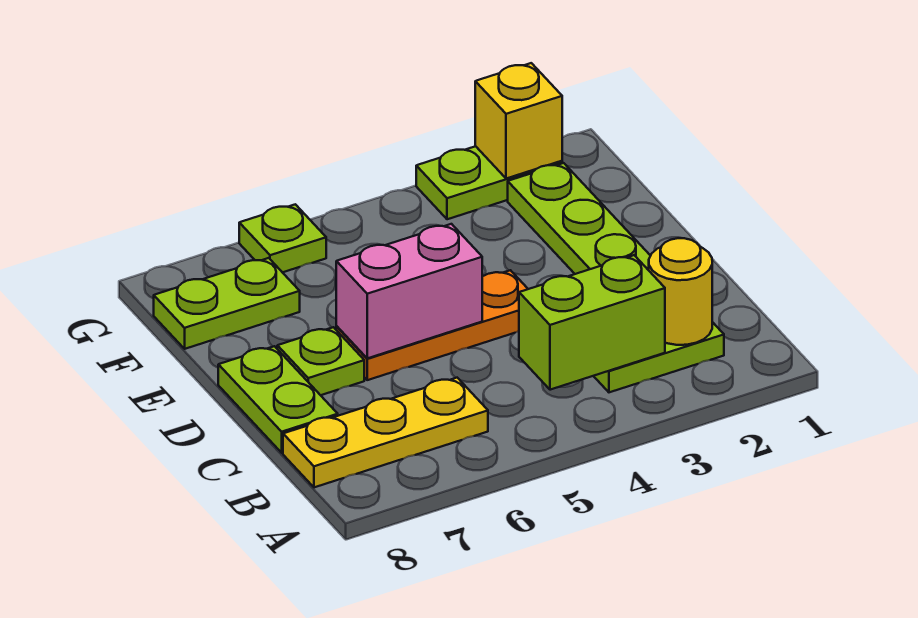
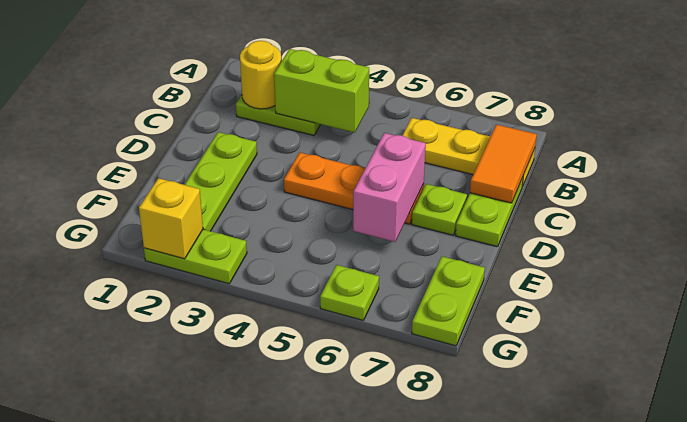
none -> orange tile B8:C8 level 2
pink brick D5:D6 level 2 -> pink brick D6:E6 level 2
lime plate F7:F8 level 1 -> lime plate F8:G8 level 1

